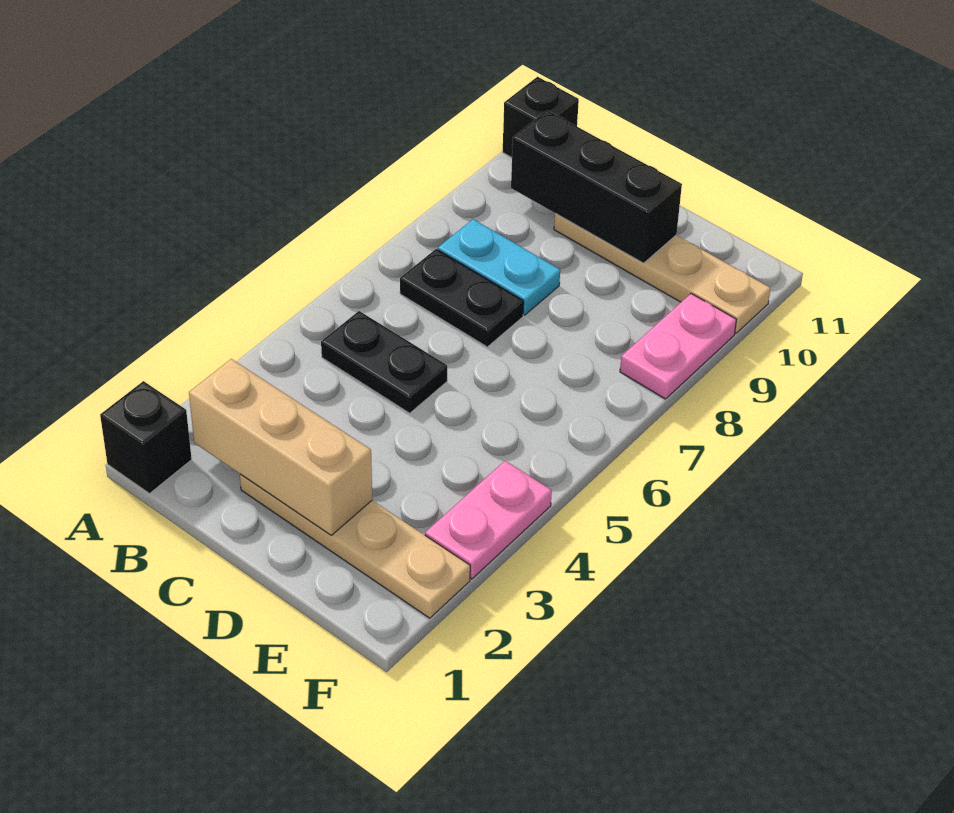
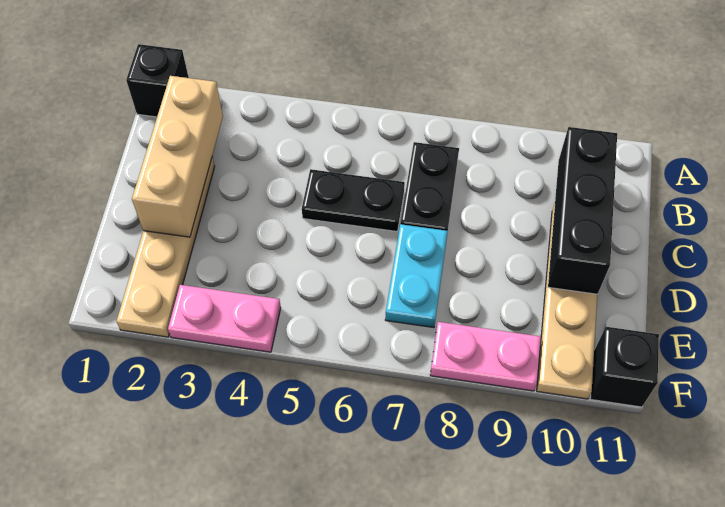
black brick A11 level 1 -> black brick F11 level 1
black plate B5:C5 level 1 -> black plate C5:C6 level 1
cyan plate B8:C8 level 1 -> cyan plate D7:E7 level 1

